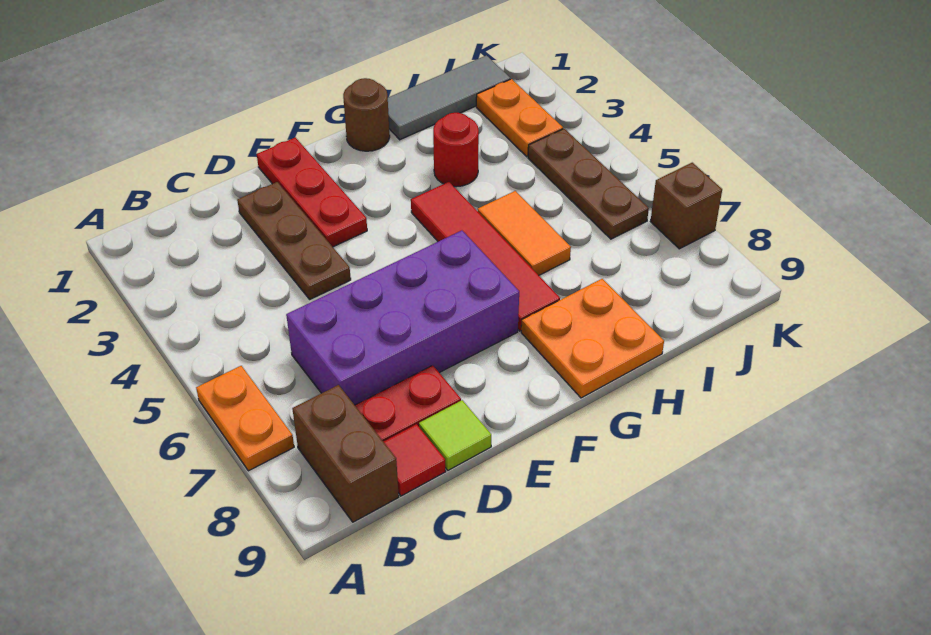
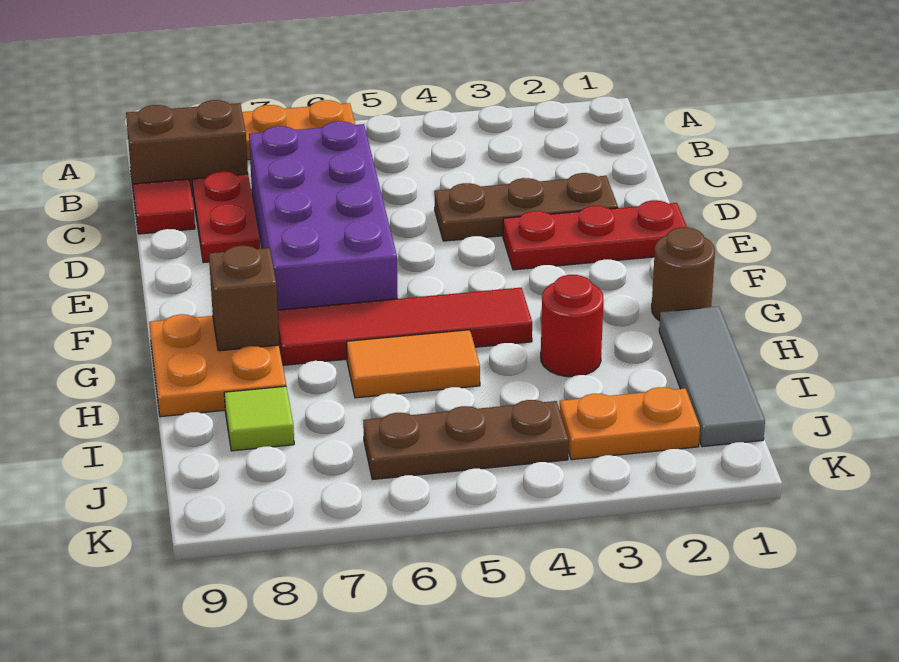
lime tile D9 level 1 -> lime tile I8 level 1
brown brick K7 level 1 -> brown brick G8 level 2

